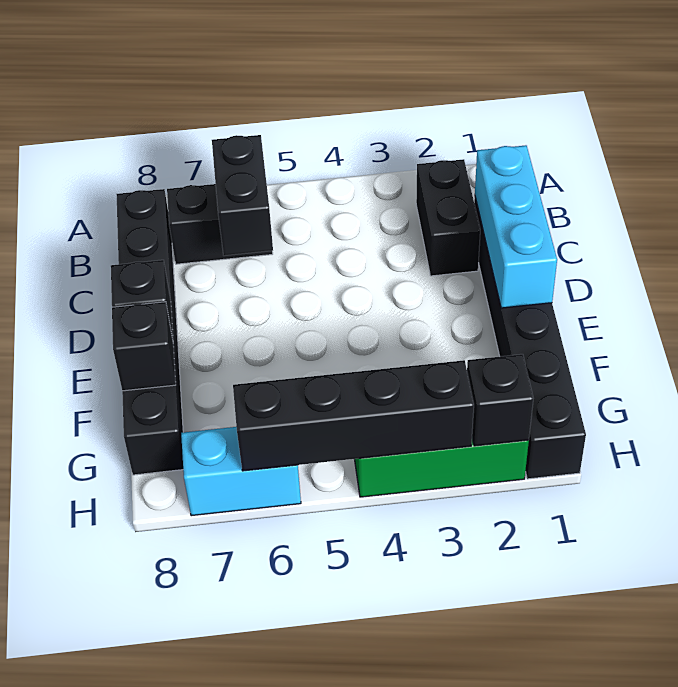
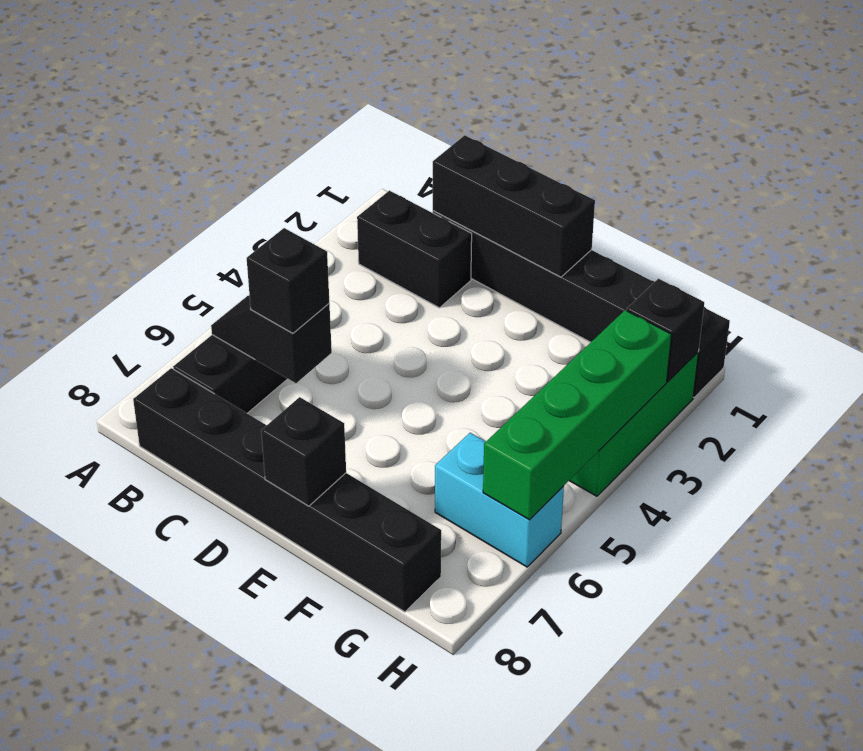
black brick B6:C6 level 2 -> black slope B6:C6 level 2 top C
cyan brick C1:E1 level 2 -> black brick C1:E1 level 2
black brick F8 level 2 -> black brick C6 level 3
black brick H3:H6 level 2 -> green brick H3:H6 level 2
cyan brick H6:H7 level 1 -> cyan brick G6:H6 level 1

